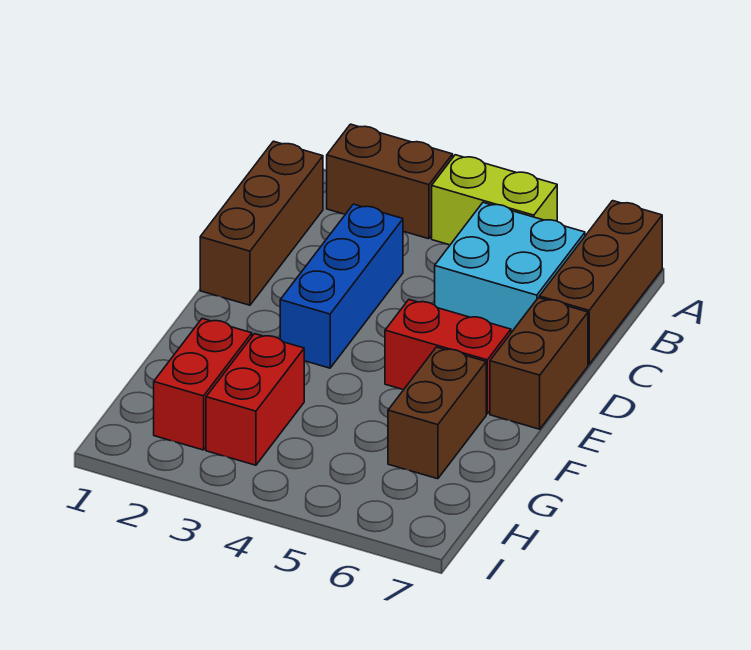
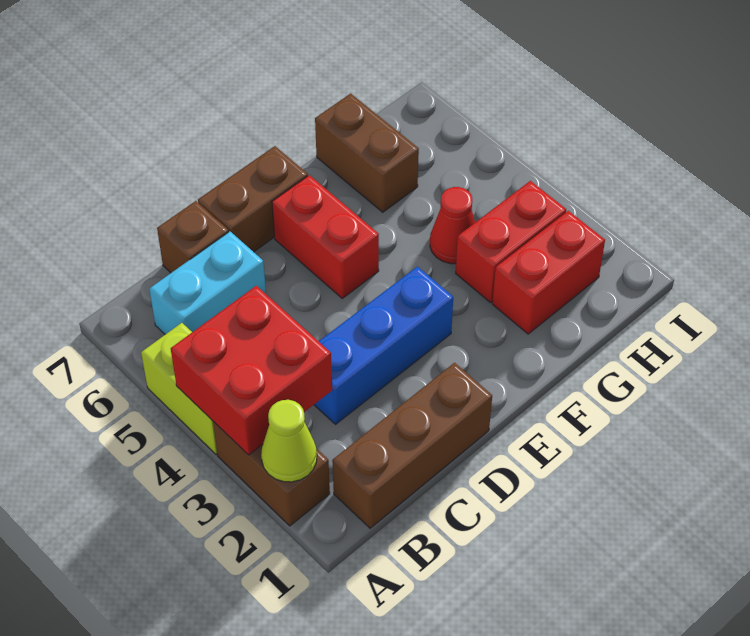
none -> lime cone A2 level 2
none -> red brick A3:B4 level 2
brown brick A7:C7 level 1 -> brown brick C7 level 1
cyan brick B5:C6 level 1 -> cyan brick B6:C6 level 1
brown brick F6:G6 level 1 -> brown brick G6:G7 level 1
none -> red cone G4 level 1

